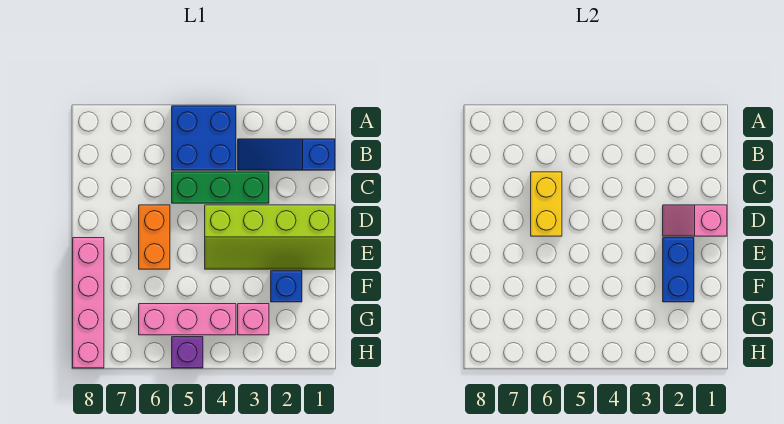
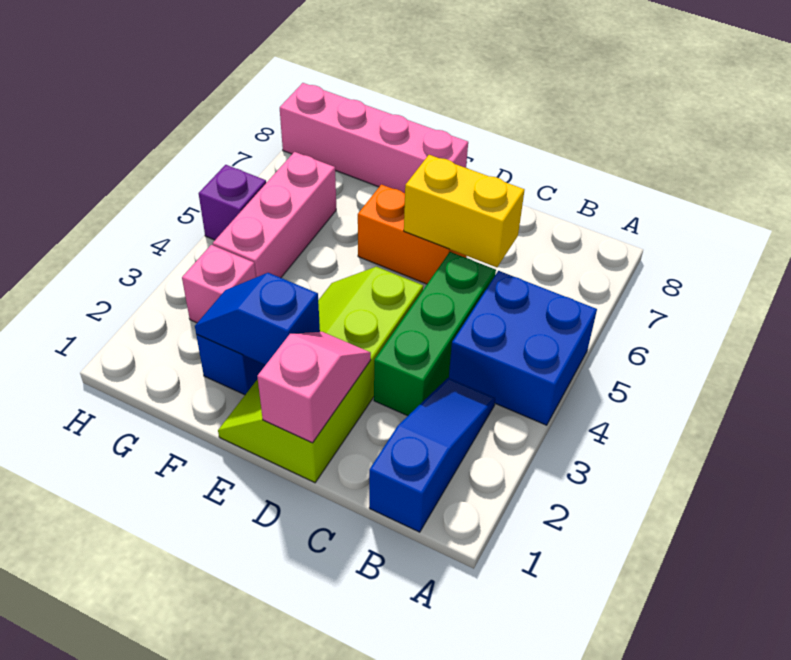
blue brick E2:F2 level 2 -> blue slope E2:F2 level 2 top E

